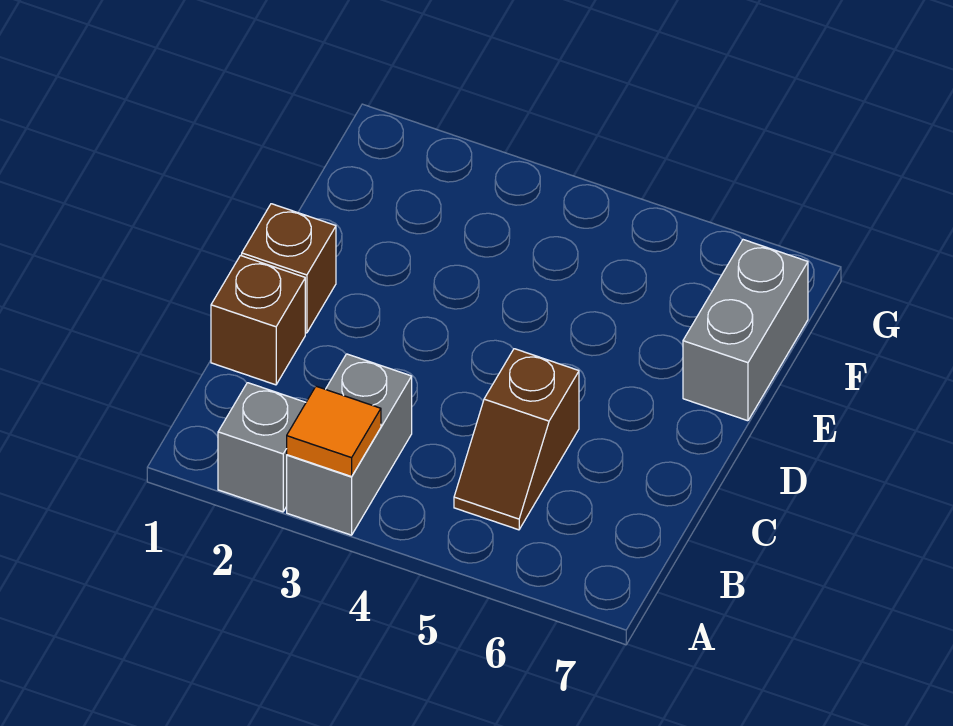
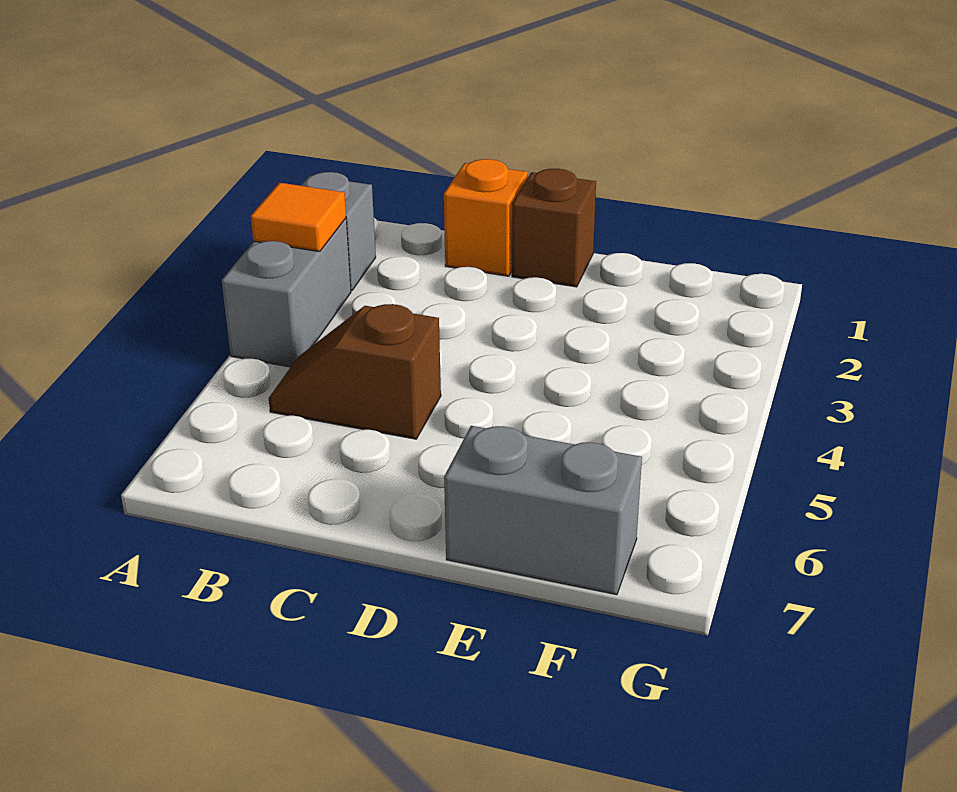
grey brick A3:B3 level 1 -> grey brick A3:A4 level 1
brown brick C1 level 1 -> orange brick C1 level 1

